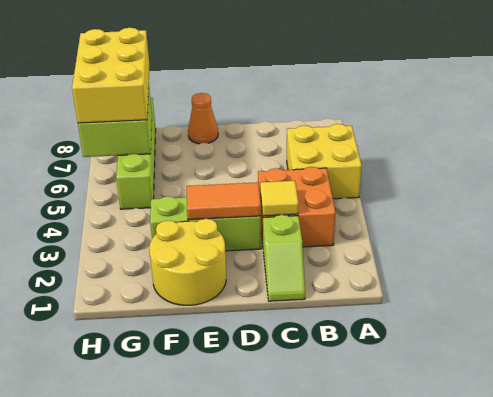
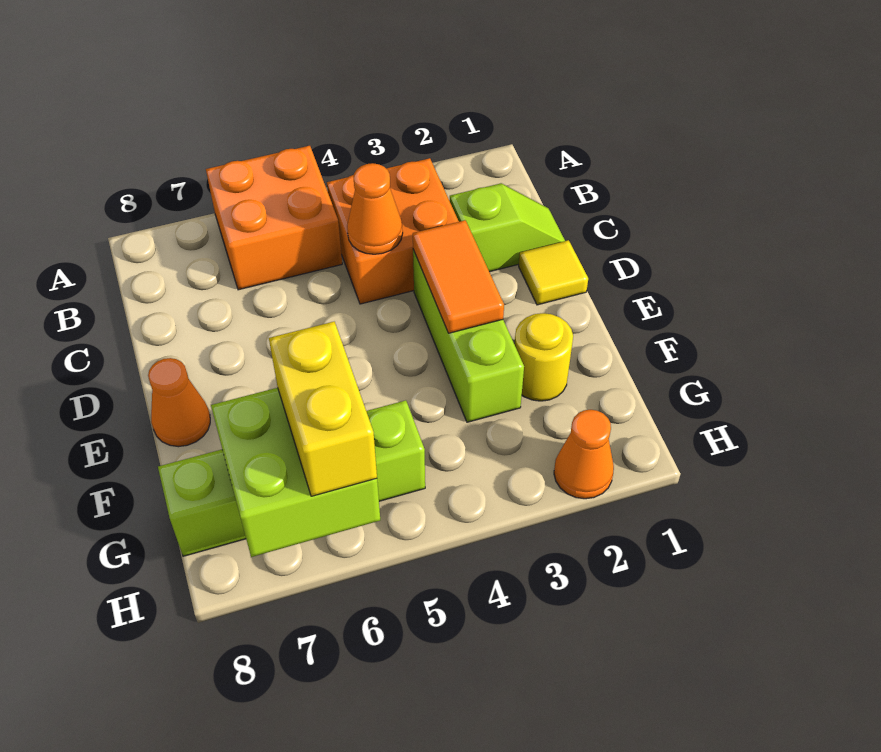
yellow brick A5:B6 level 1 -> orange brick A5:B6 level 1
yellow tile C3 level 2 -> yellow tile D1 level 1
none -> orange cone C4 level 2
yellow round brick E1:F2 level 1 -> yellow round brick F2 level 1
yellow brick G6:H8 level 3 -> yellow brick G6:H6 level 3
none -> orange cone H2 level 1

